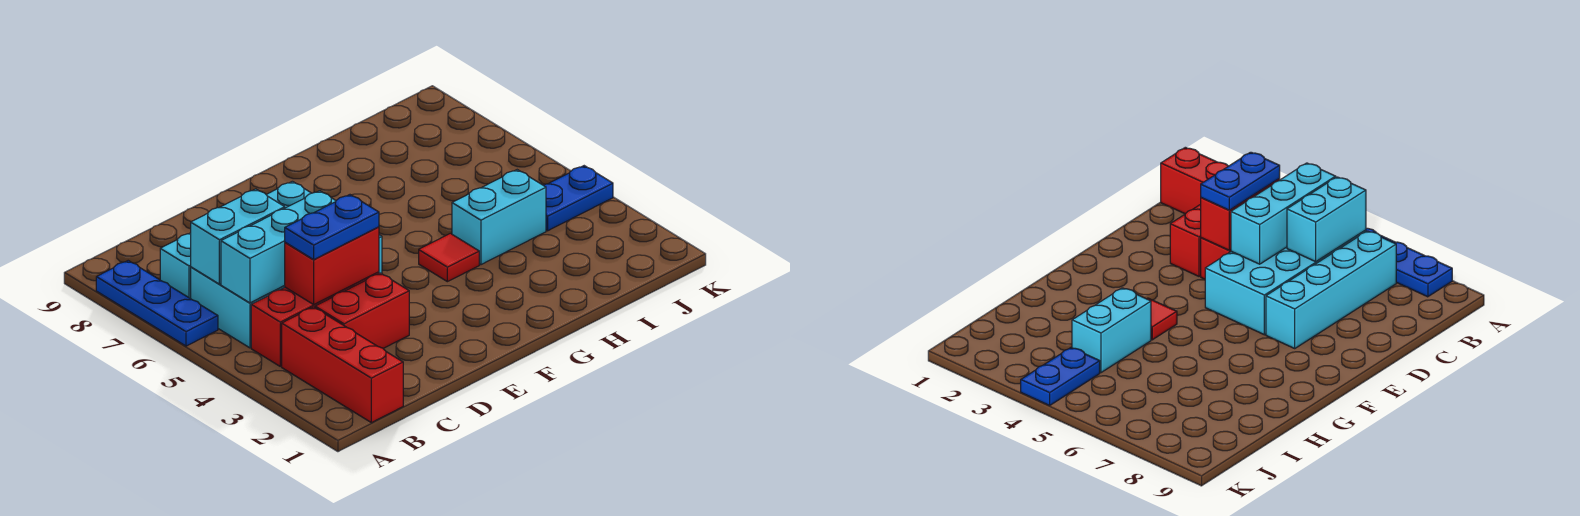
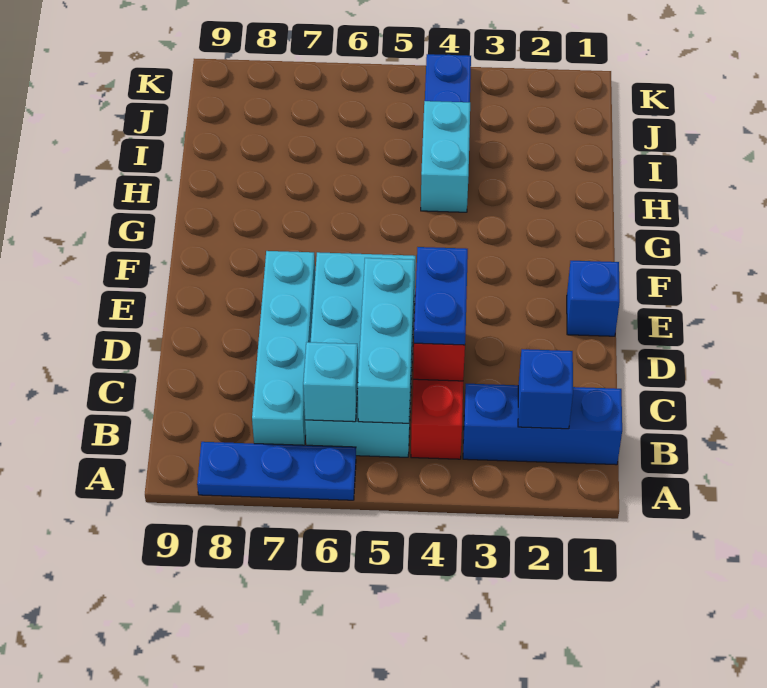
red brick B1:B3 level 1 -> blue brick B1:B3 level 1
none -> blue brick B2 level 2
cyan brick B6:C6 level 2 -> cyan brick B6 level 2
red brick C3:D3 level 1 -> none
none -> blue brick E1 level 1
red tile G4 level 1 -> none

